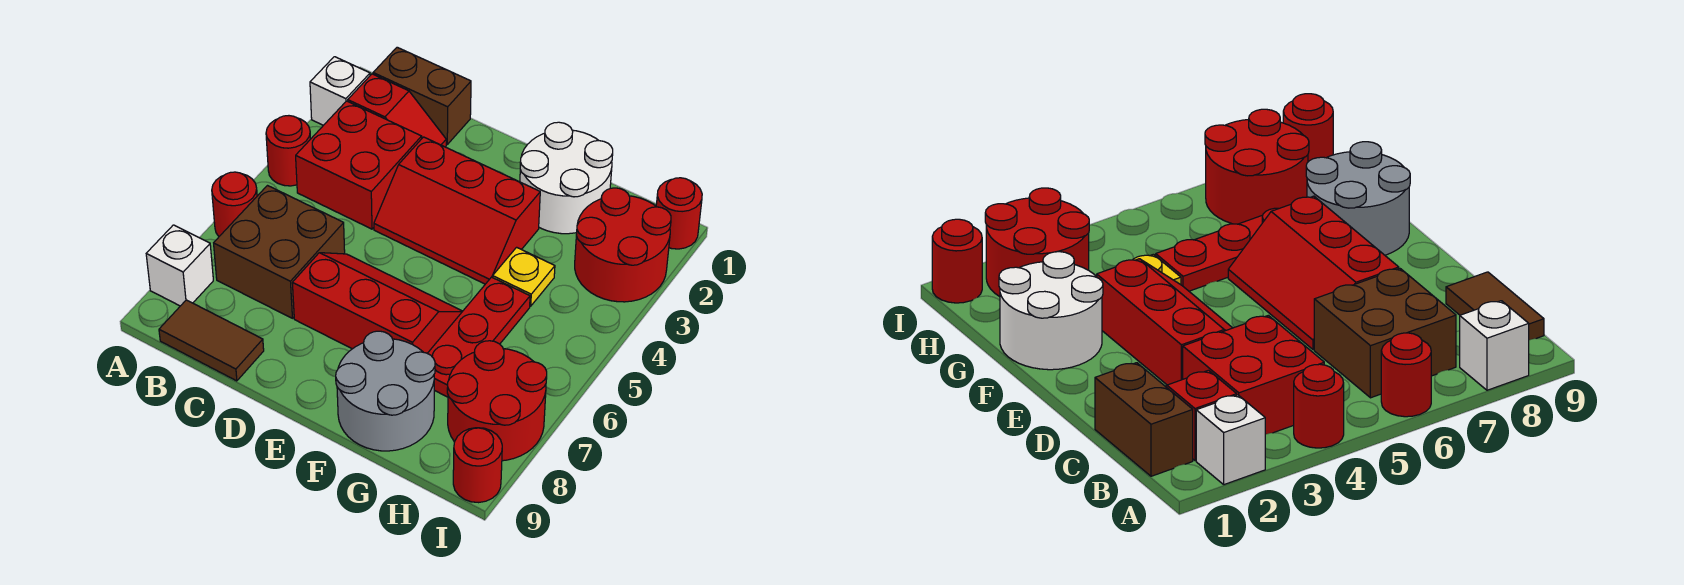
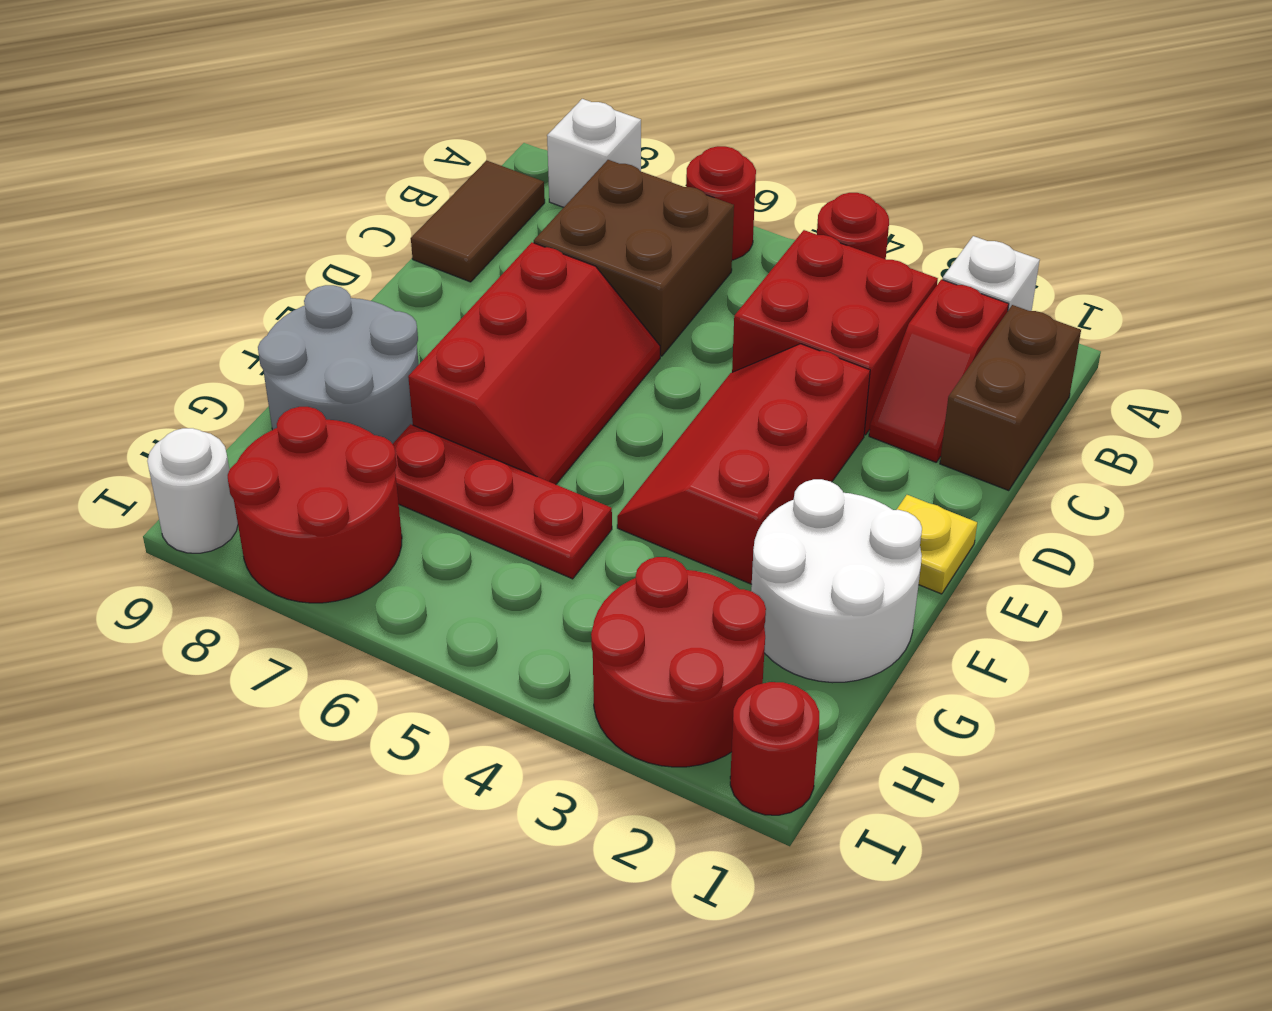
yellow plate G4 level 1 -> yellow plate E1 level 1
red round brick I9 level 1 -> white round brick I9 level 1

